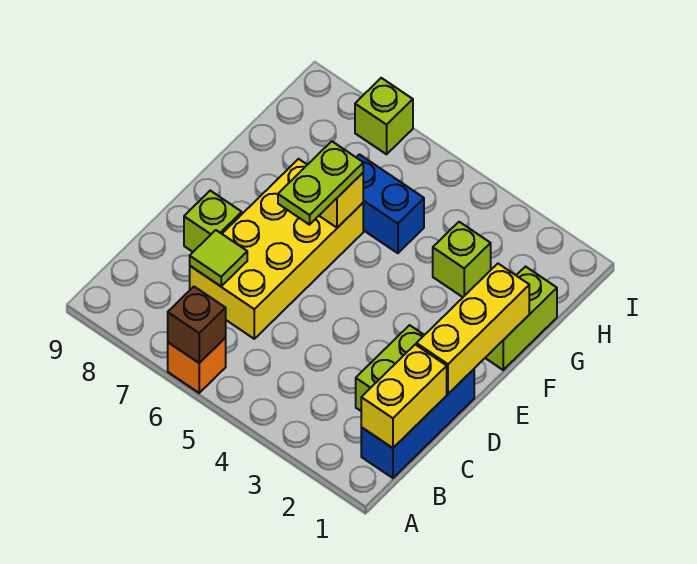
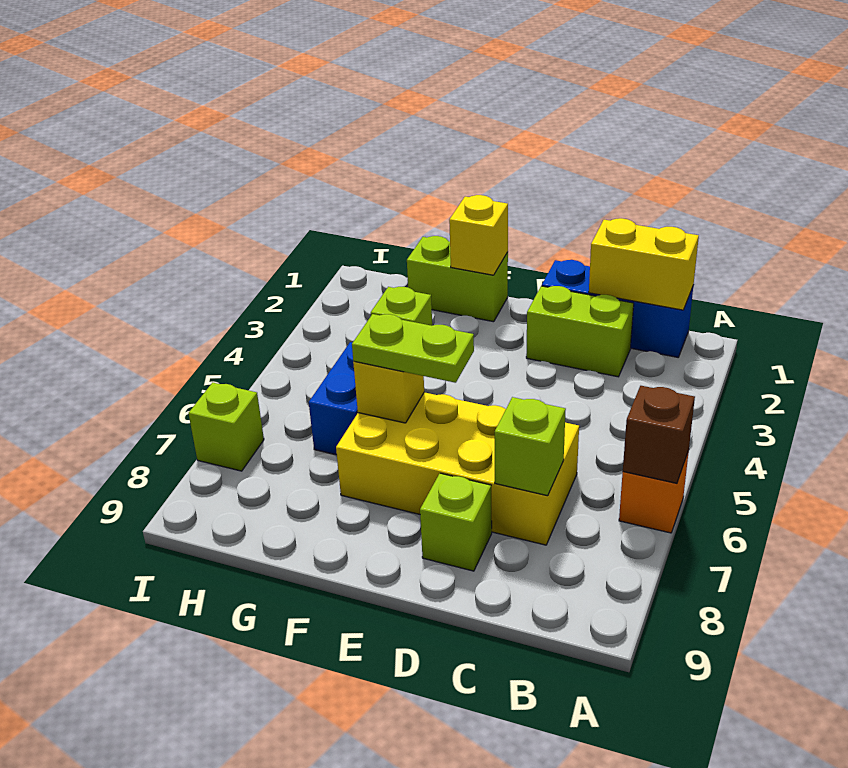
lime tile C7 level 2 -> lime brick C7 level 2
yellow brick D1:F1 level 2 -> yellow brick F1 level 2

